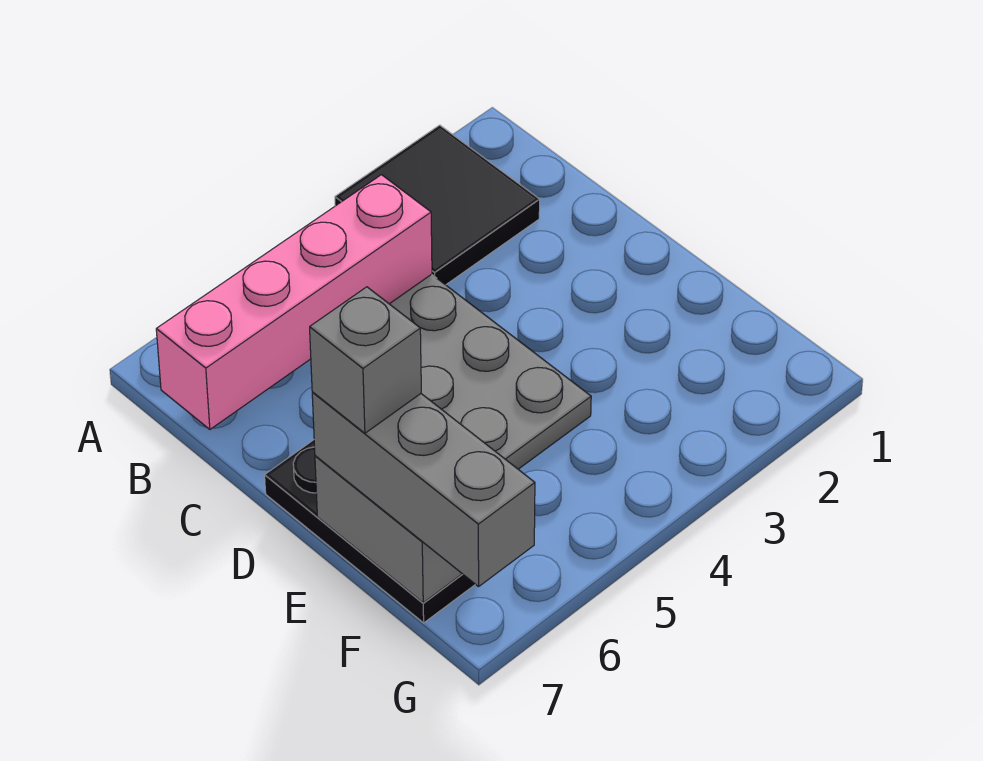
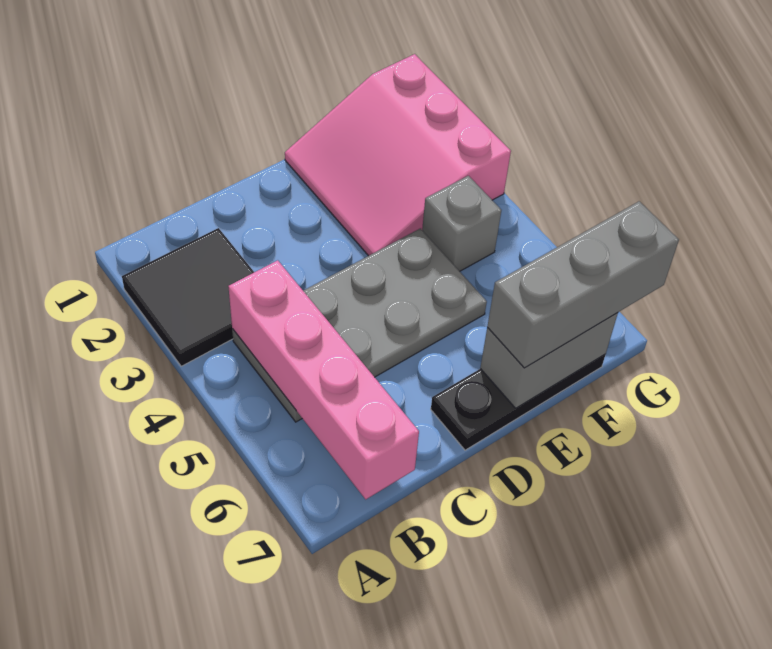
none -> pink slope E1:G3 level 1 top G
grey brick E7 level 4 -> grey brick F4 level 1

